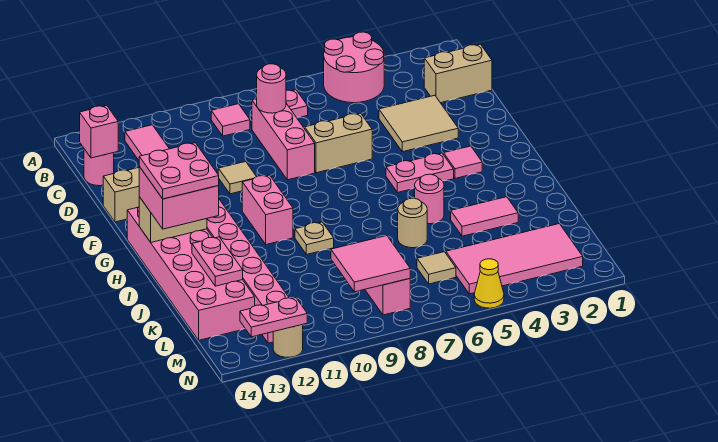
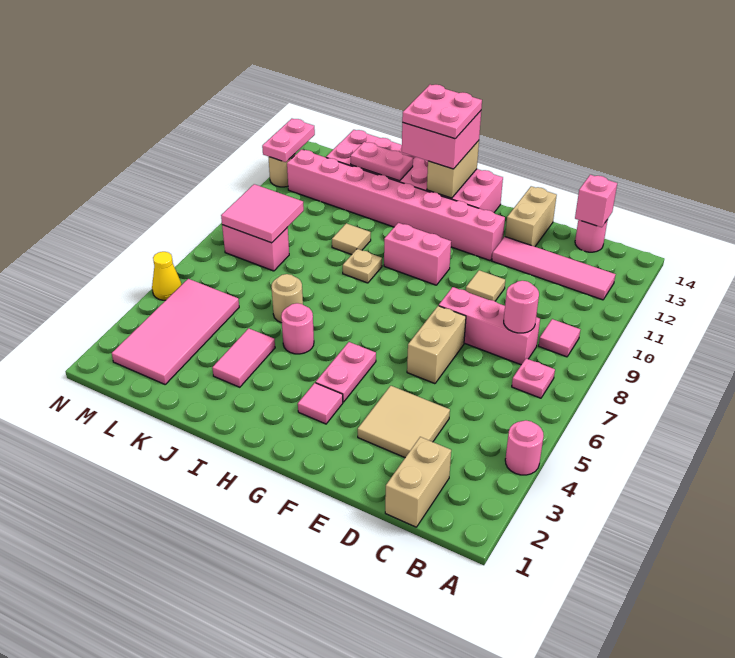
pink round brick A4:B5 level 1 -> pink round brick A4 level 1
tan tile L6 level 1 -> tan tile J10 level 1

